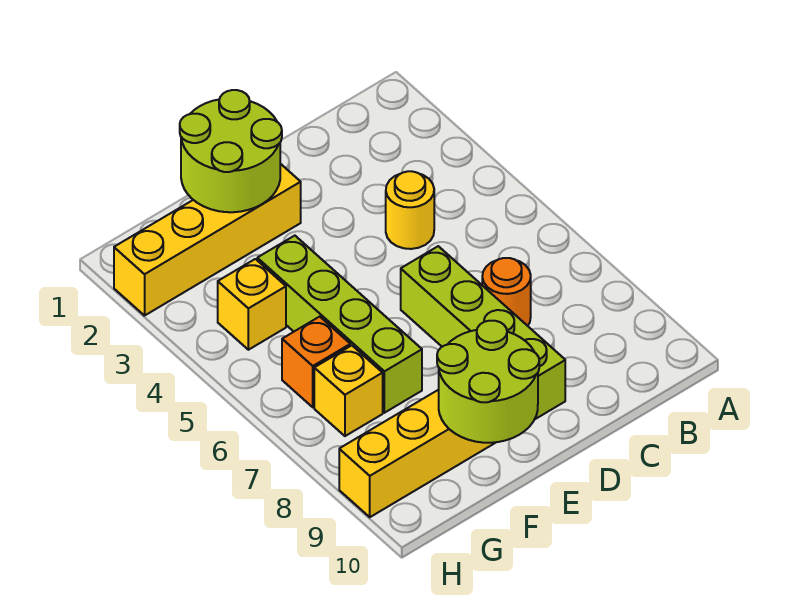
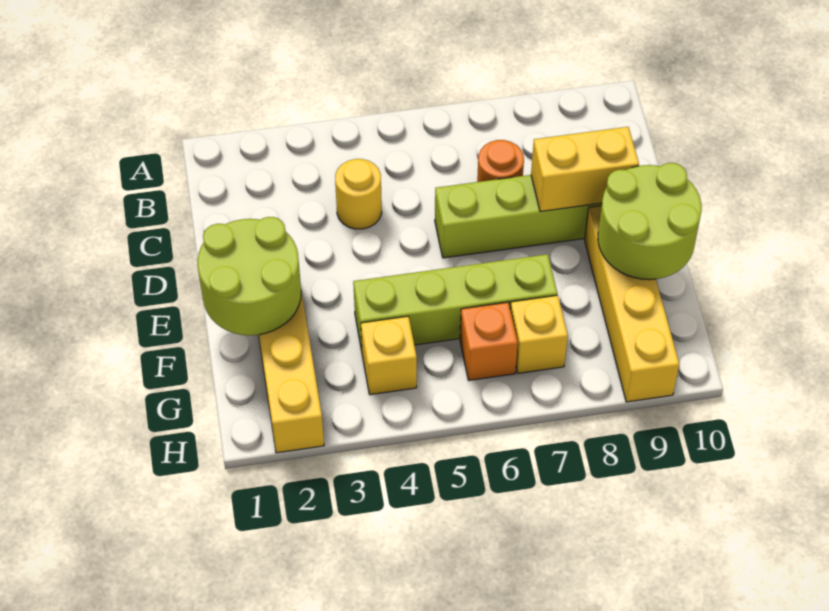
none -> yellow brick D8:D9 level 2

